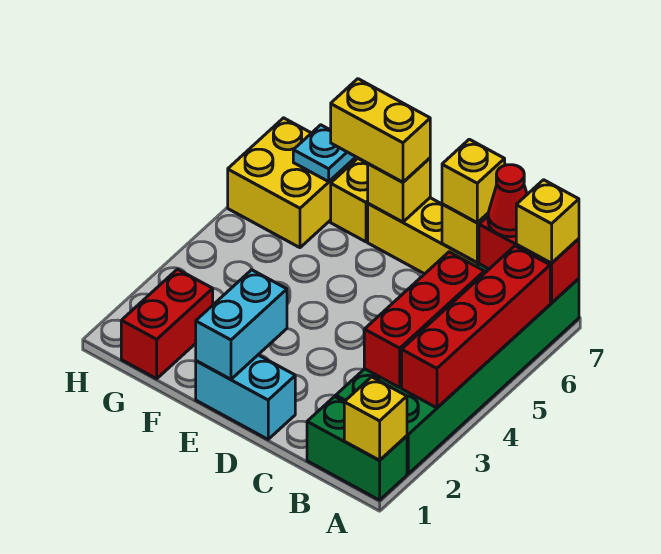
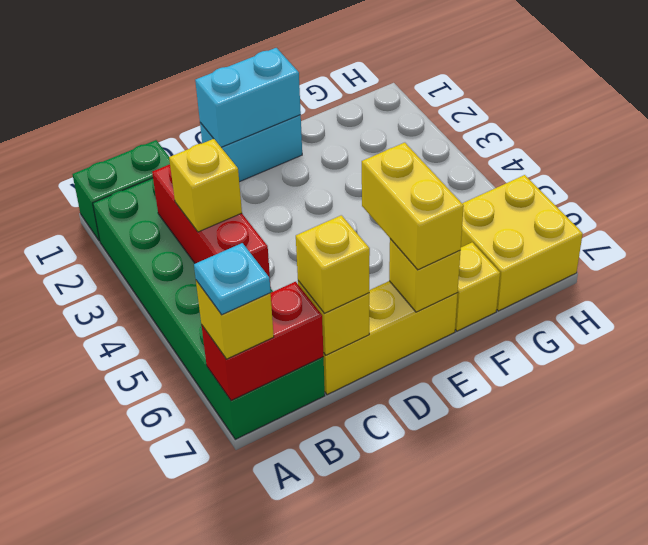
yellow brick A1 level 2 -> yellow brick B4 level 3
red brick A3:A6 level 2 -> none
red cone B7 level 3 -> none
cyan brick E1:E2 level 2 -> cyan brick D1:E1 level 2
yellow brick E7:F7 level 3 -> yellow brick E6:E7 level 3
red brick G1:G2 level 1 -> none
cyan plate G7 level 2 -> cyan plate A7 level 4

